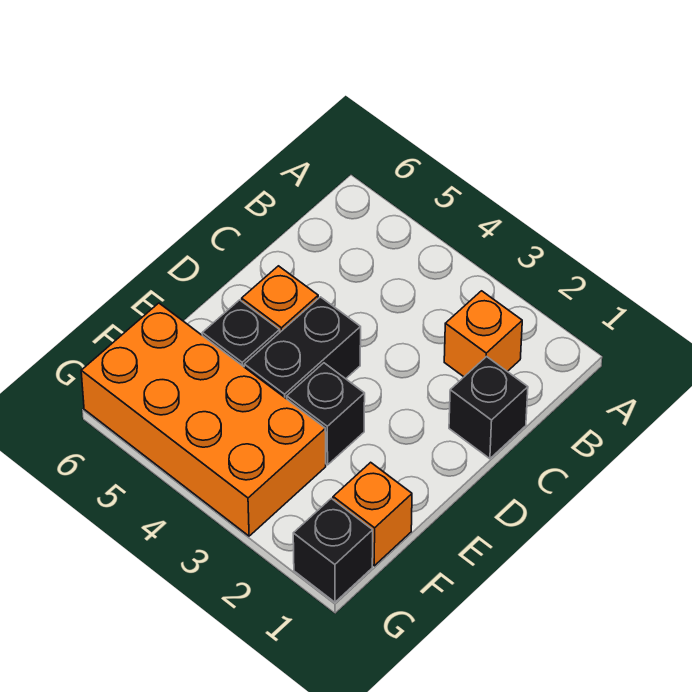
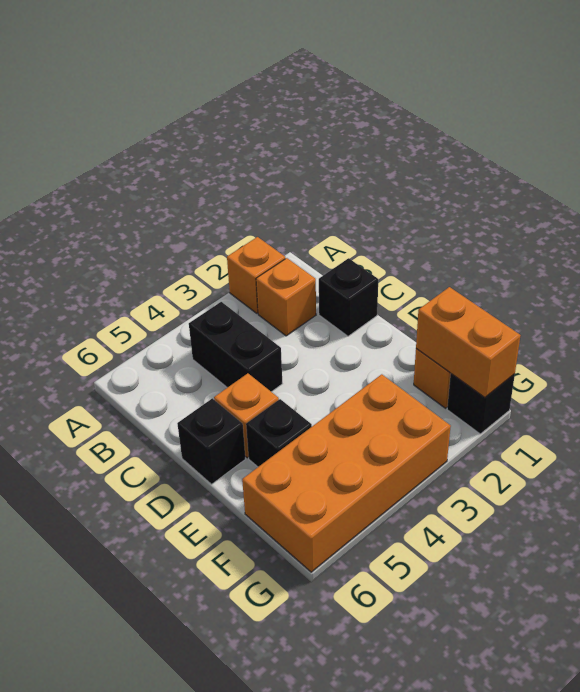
none -> orange brick A2 level 1
black brick D4:E4 level 1 -> black brick B4:C4 level 1
black brick E3 level 1 -> black brick D6 level 1
none -> orange brick F1:G1 level 2

